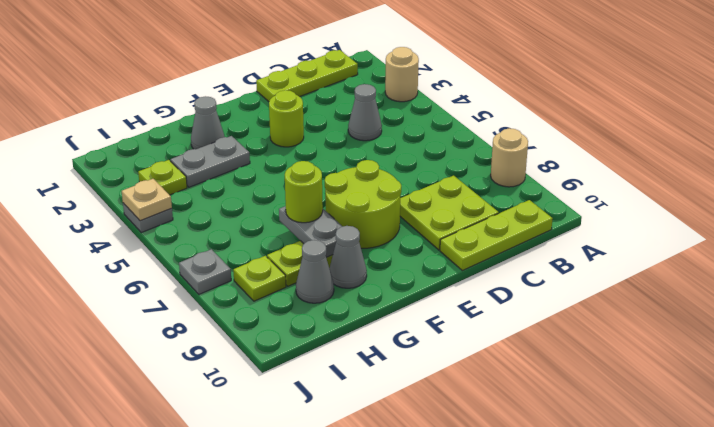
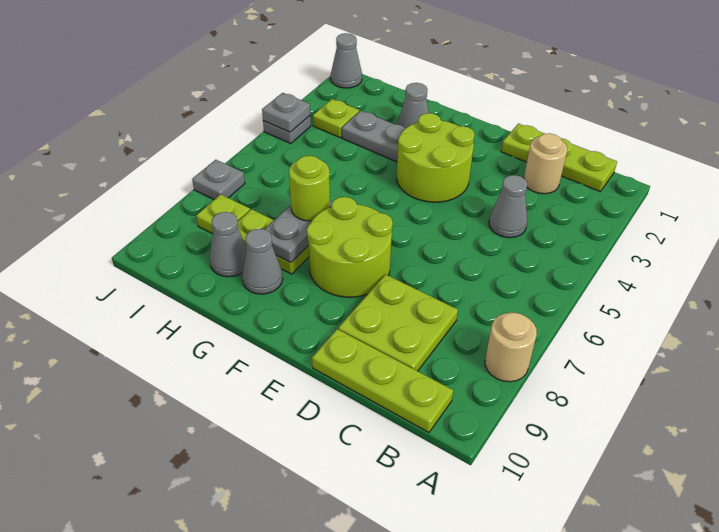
tan round brick A3 level 1 -> tan round brick C2 level 1
lime round brick E3 level 1 -> lime round brick E3:F4 level 1
none -> grey cone J1 level 1
tan plate J4 level 2 -> grey plate J4 level 2

